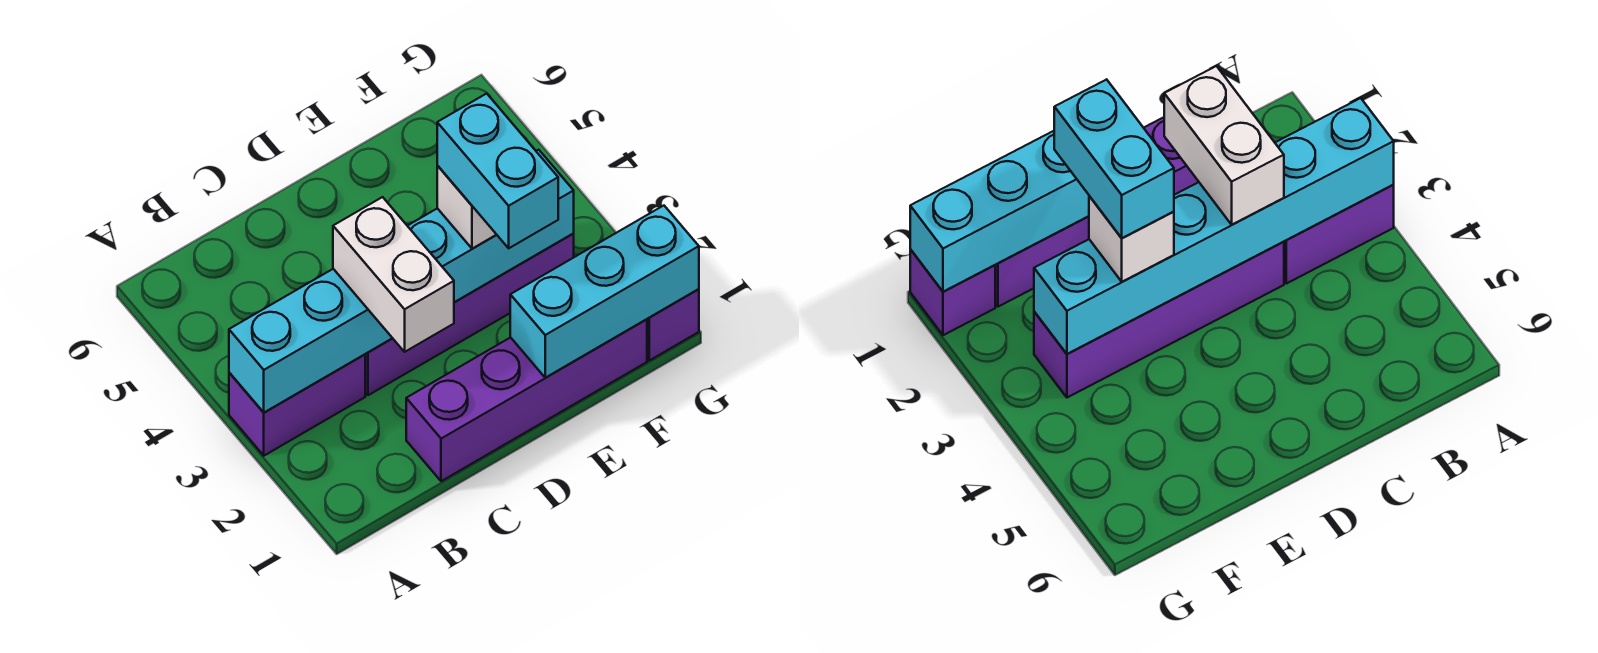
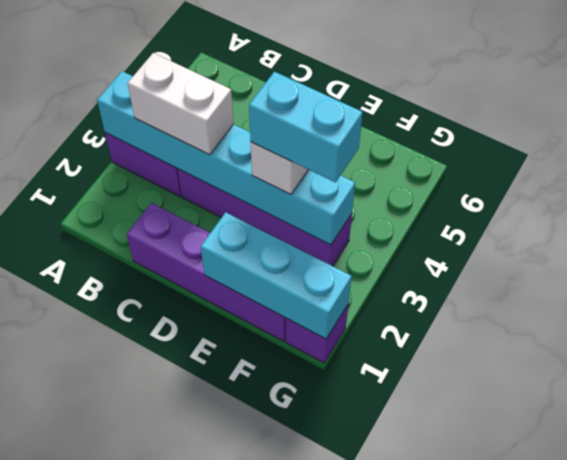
white brick C2:C3 level 3 -> white brick B3:C3 level 3
cyan brick E2:E3 level 4 -> cyan brick E3:F3 level 4

